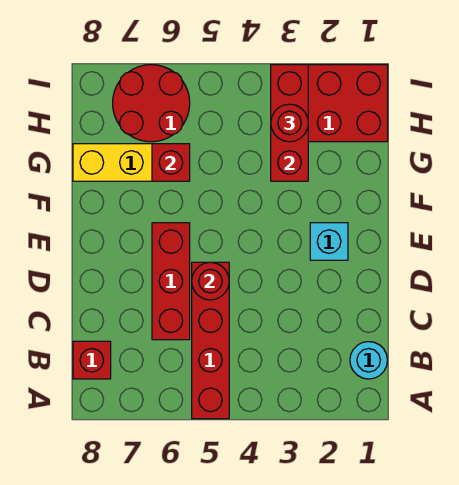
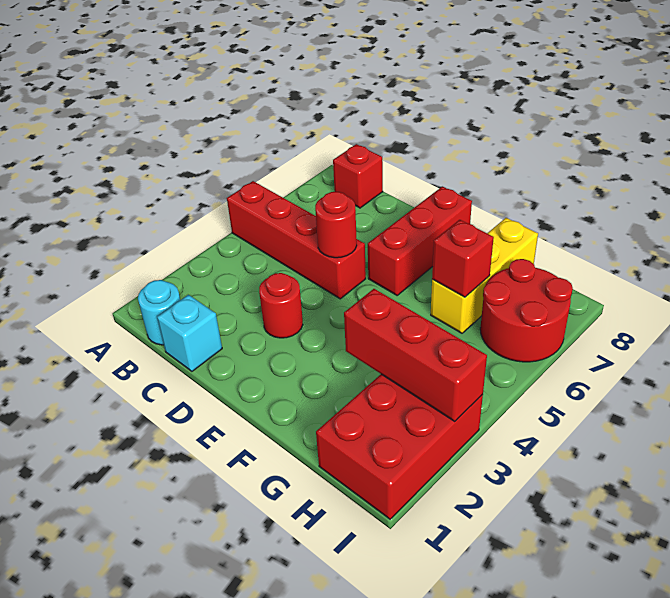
red brick C6:E6 level 1 -> red brick E6:E8 level 1
cyan brick E2 level 1 -> cyan brick C1 level 1
red round brick H3 level 3 -> red round brick D3 level 1

